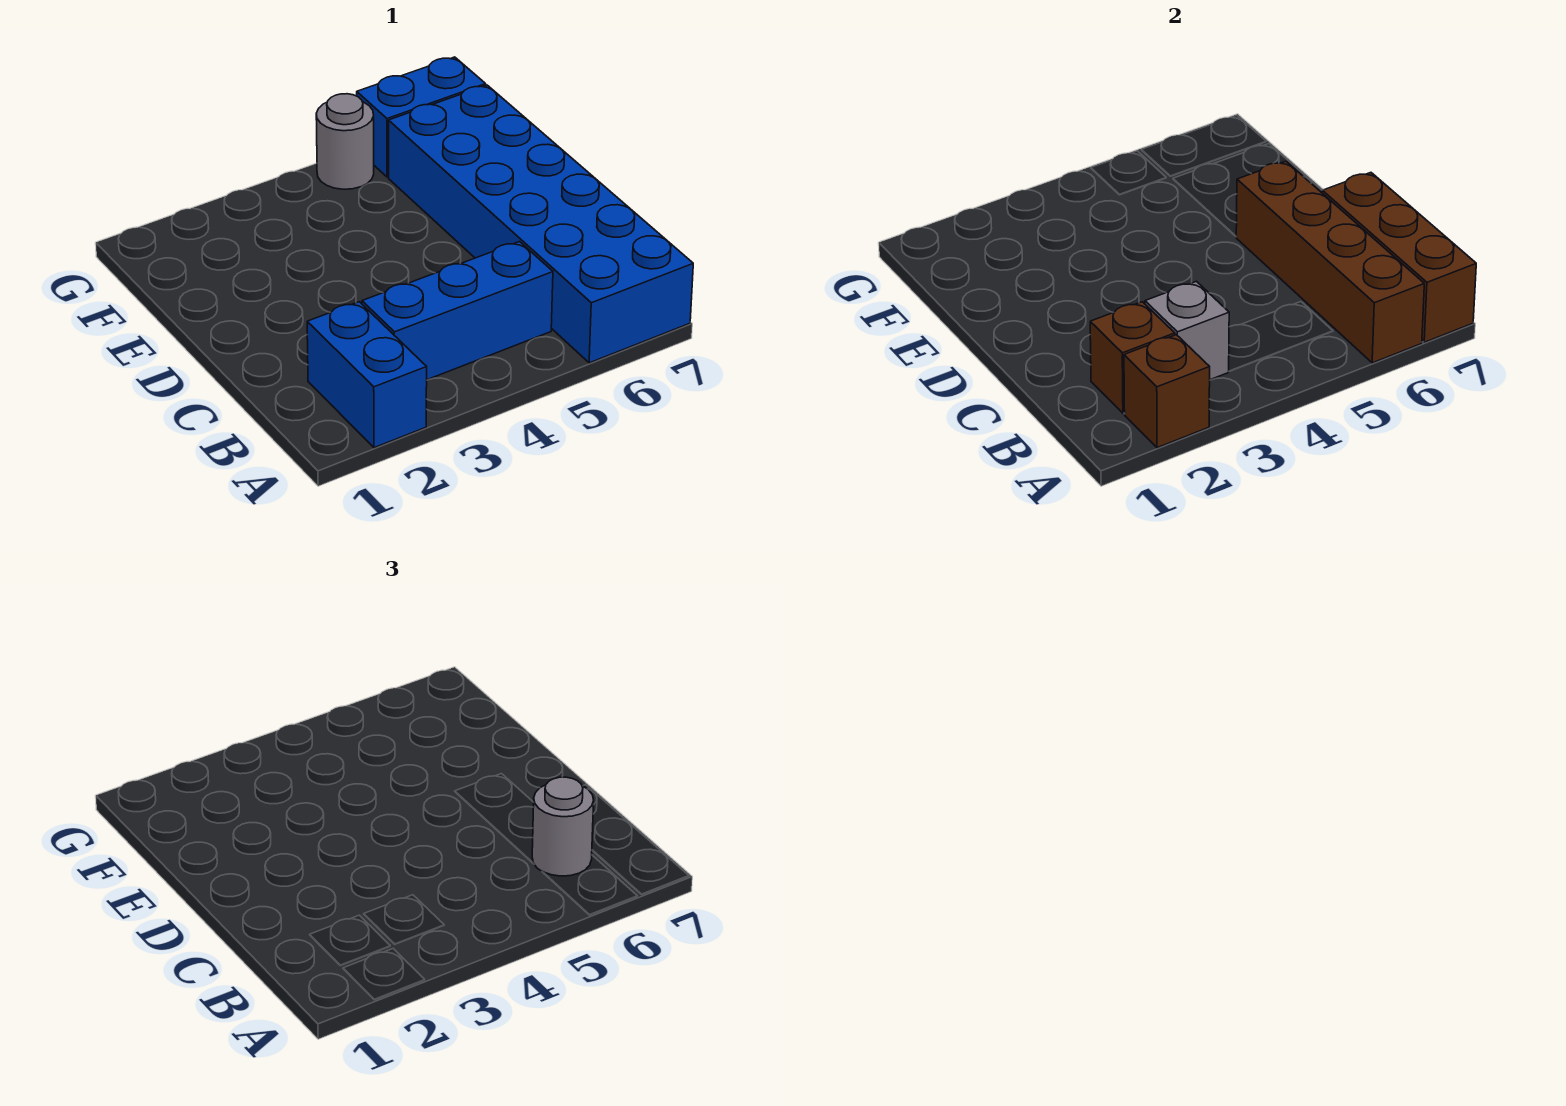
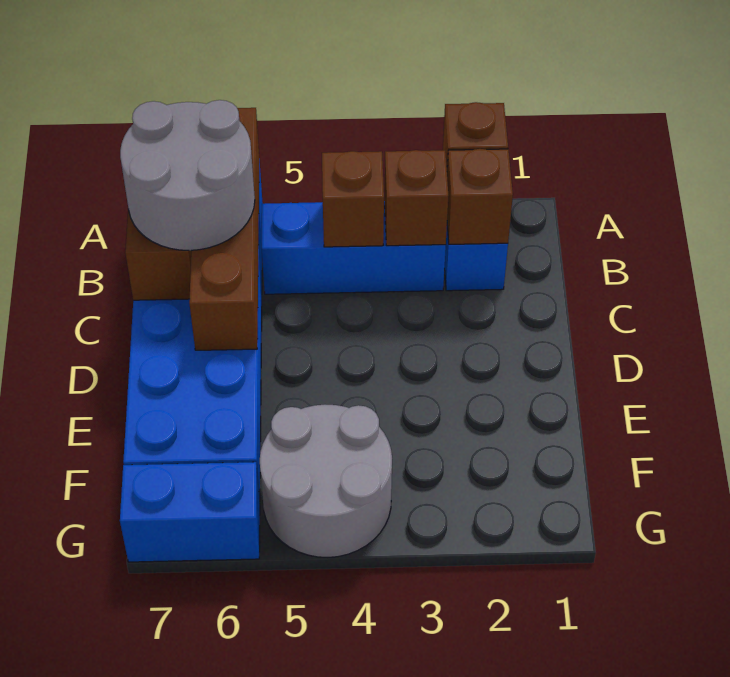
grey brick B3 level 2 -> brown brick B3 level 2
none -> brown brick B4 level 2
grey round brick B6 level 3 -> grey round brick B6:C7 level 3
grey round brick G5 level 1 -> grey round brick F4:G5 level 1

